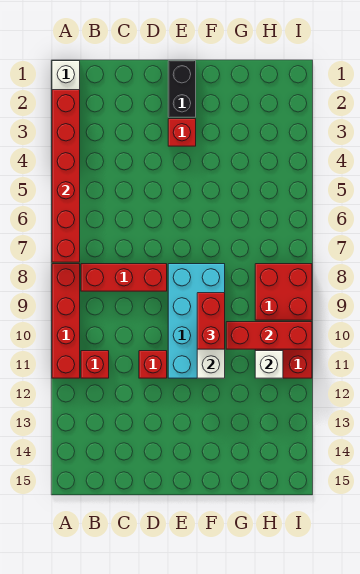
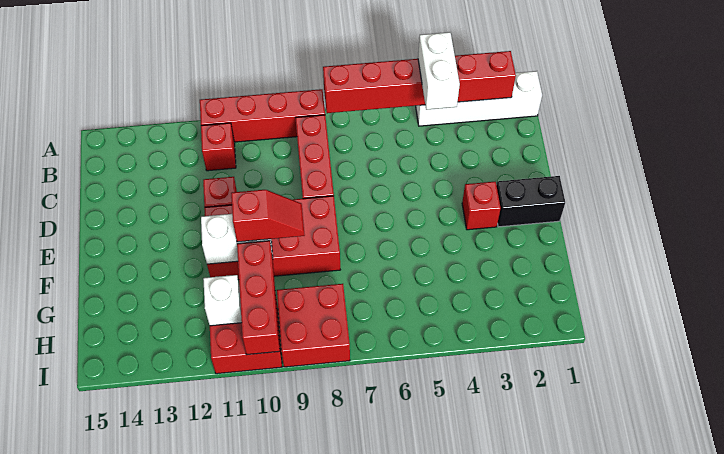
none -> white brick A4:B4 level 3
cyan brick E8:F11 level 1 -> red brick E8:F11 level 1
red brick F9:F10 level 3 -> red slope F9:F10 level 3 top 10

